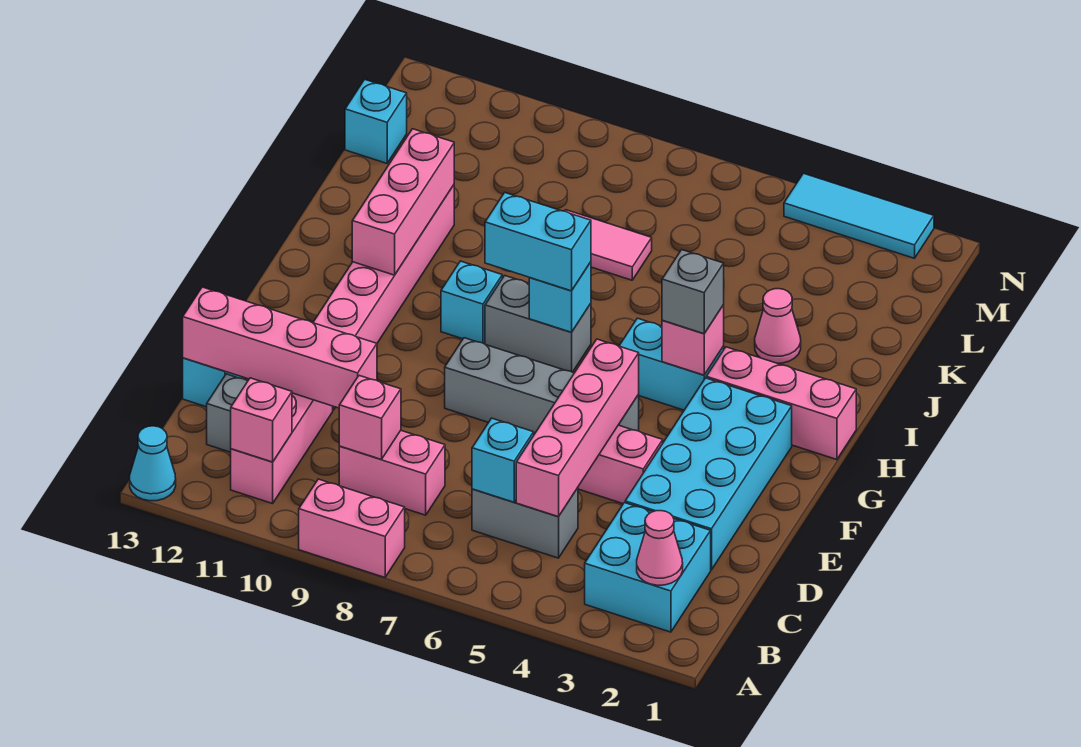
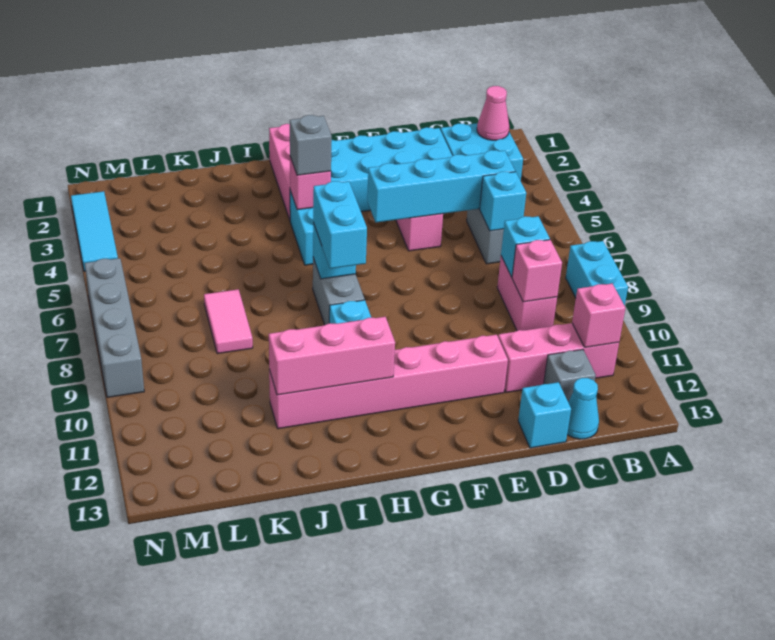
pink brick A8:A9 level 1 -> cyan brick A8:A9 level 1
cyan cone A13 level 1 -> cyan cone C13 level 1
pink brick C5:F5 level 2 -> cyan brick C5:F5 level 2
pink brick D10:D13 level 2 -> none
grey brick F5:F8 level 1 -> grey brick N6:N9 level 1
pink cone J3 level 1 -> none
cyan brick L13 level 1 -> cyan brick C8 level 2

